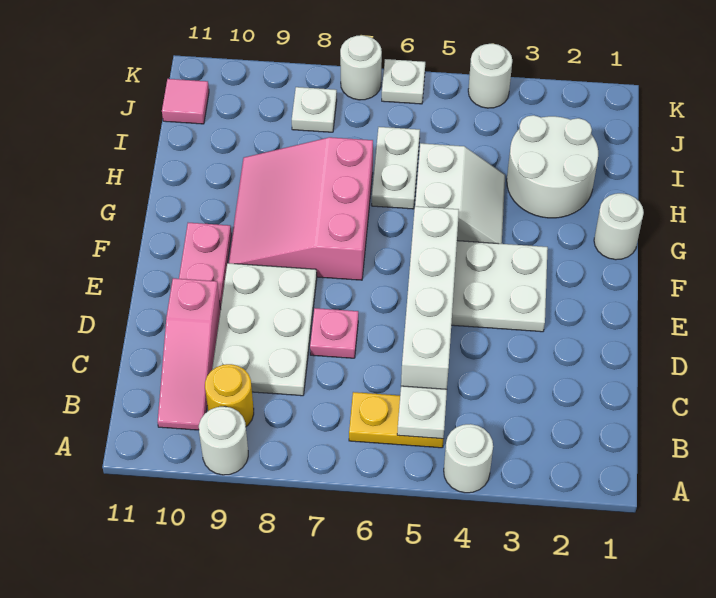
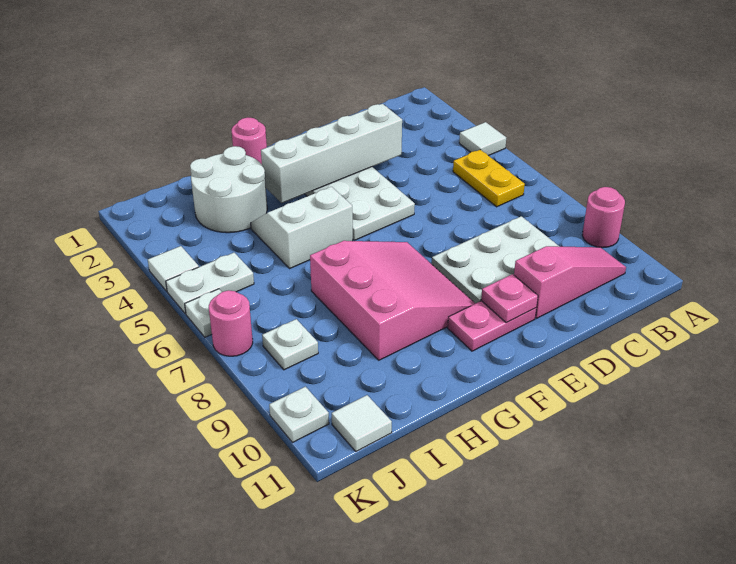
white round brick A4 level 1 -> white tile A4 level 1
white round brick A9 level 1 -> pink round brick A9 level 1
white plate B5 level 2 -> white plate K10 level 1
yellow round brick B9 level 1 -> none
white brick C5:F5 level 2 -> white brick D3:G3 level 2
pink plate D7 level 1 -> pink plate E10 level 2
pink slope F7:H9 level 1 top 7 -> pink slope F7:H9 level 1 top H
white round brick G1 level 1 -> pink round brick G1 level 1
white plate H6:I6 level 1 -> white plate J5:K5 level 1
pink tile J11 level 1 -> white tile J11 level 1
white round brick K4 level 1 -> white tile K4 level 1
white round brick K7 level 1 -> pink round brick K7 level 1

